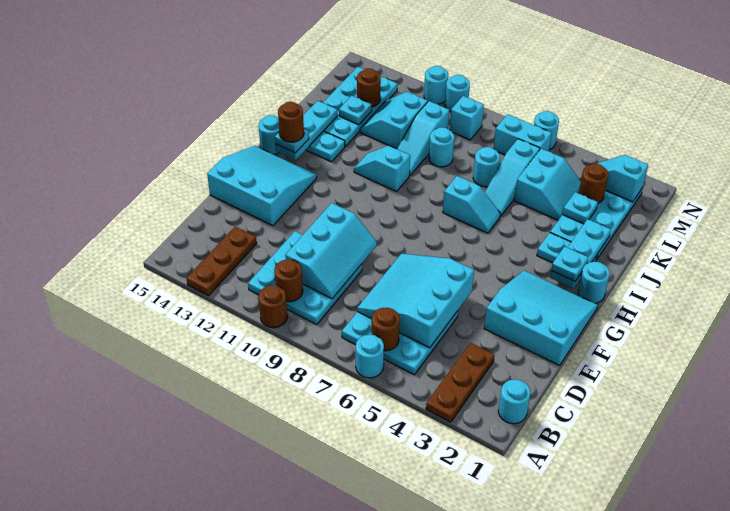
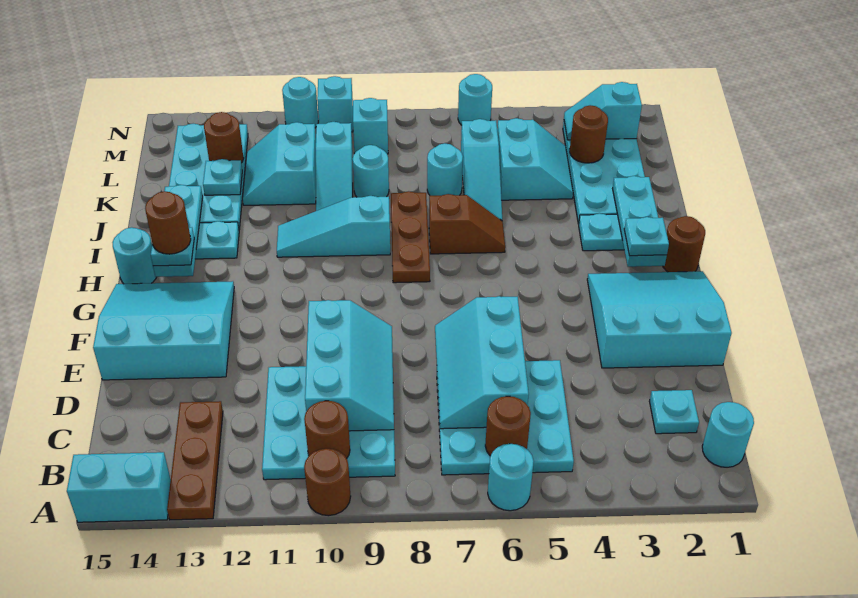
brown plate A3:C3 level 1 -> brown plate H8:J8 level 1
cyan slope C5:E7 level 2 top 5 -> cyan slope C6:E7 level 2 top 6
cyan round brick H1 level 1 -> brown round brick H1 level 1
cyan slope I6:I7 level 1 top 7 -> brown slope I6:I7 level 1 top 7
cyan slope I10:I11 level 1 top 10 -> cyan slope I9:I11 level 1 top 9
cyan plate K3 level 2 -> cyan plate C2 level 1
cyan brick M6:M7 level 1 -> cyan brick A14:A15 level 1
cyan round brick N10 level 1 -> cyan brick N10 level 1

